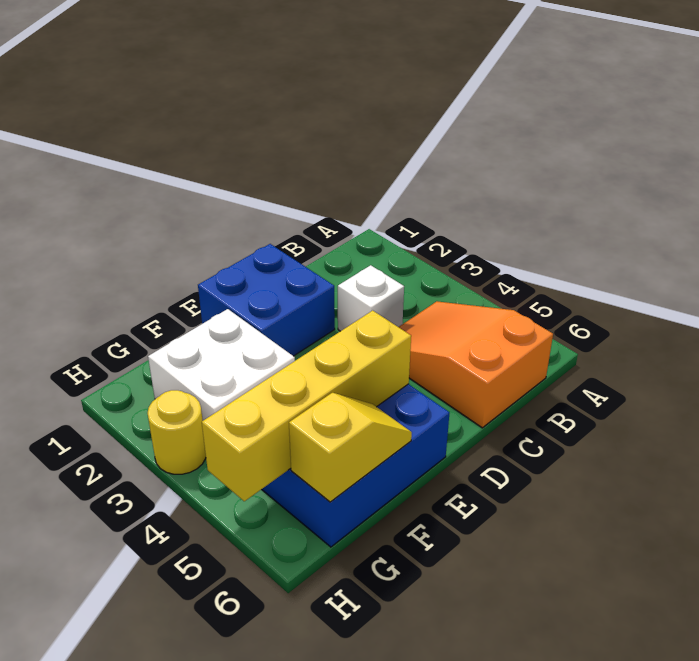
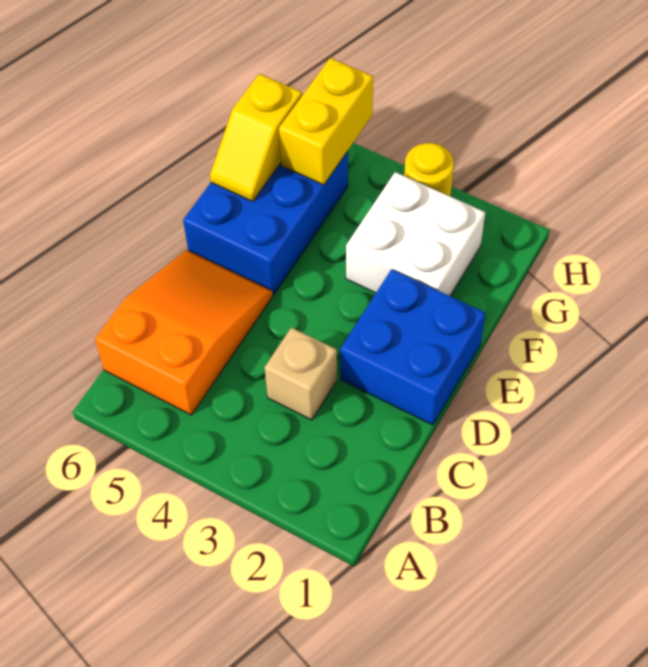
orange slope B4:C6 level 1 top 6 -> orange slope B5:D6 level 1 top B
white brick C3 level 1 -> tan brick C3 level 1
yellow brick E5:H5 level 2 -> yellow brick G5:H5 level 2

